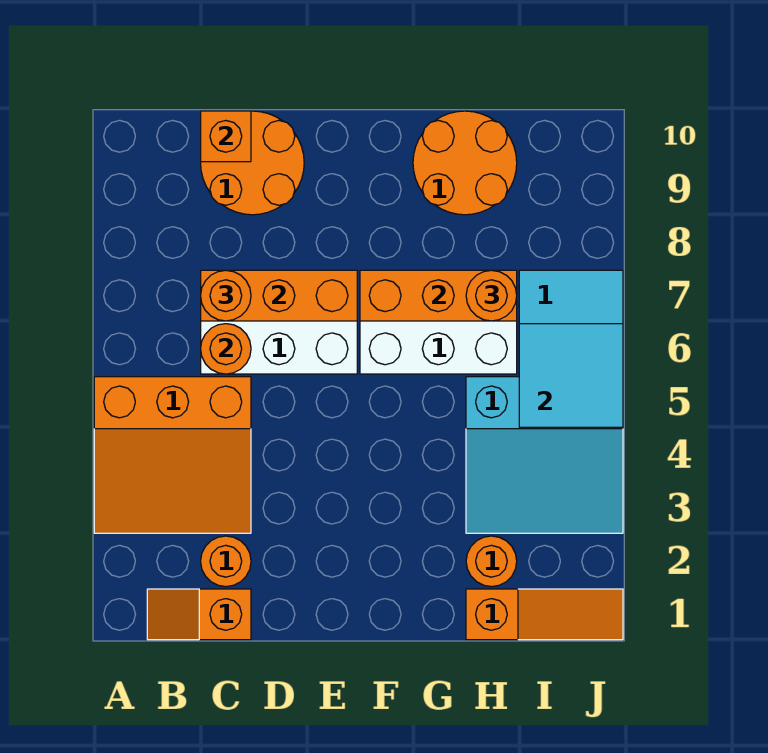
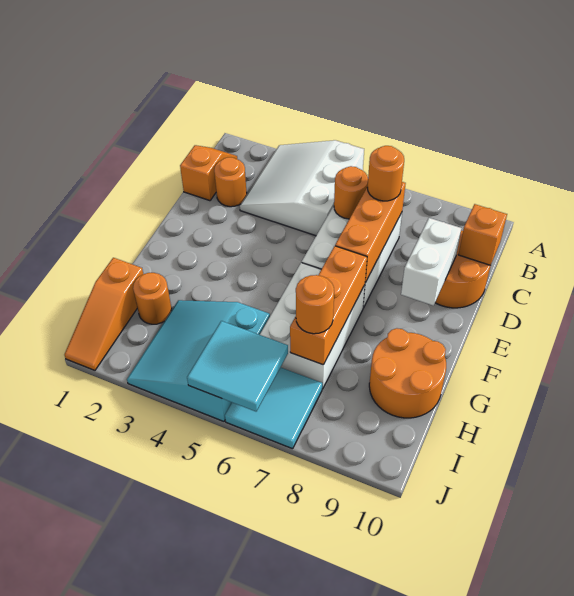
orange slope A3:C5 level 1 top 5 -> white slope A3:C5 level 1 top 5
none -> white brick D9:E9 level 2

